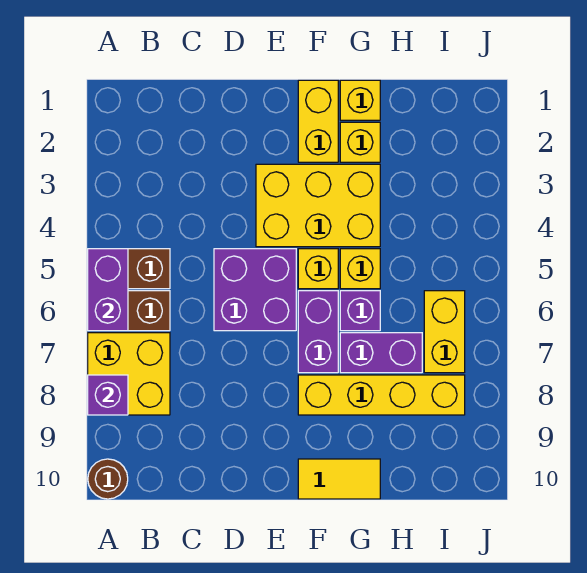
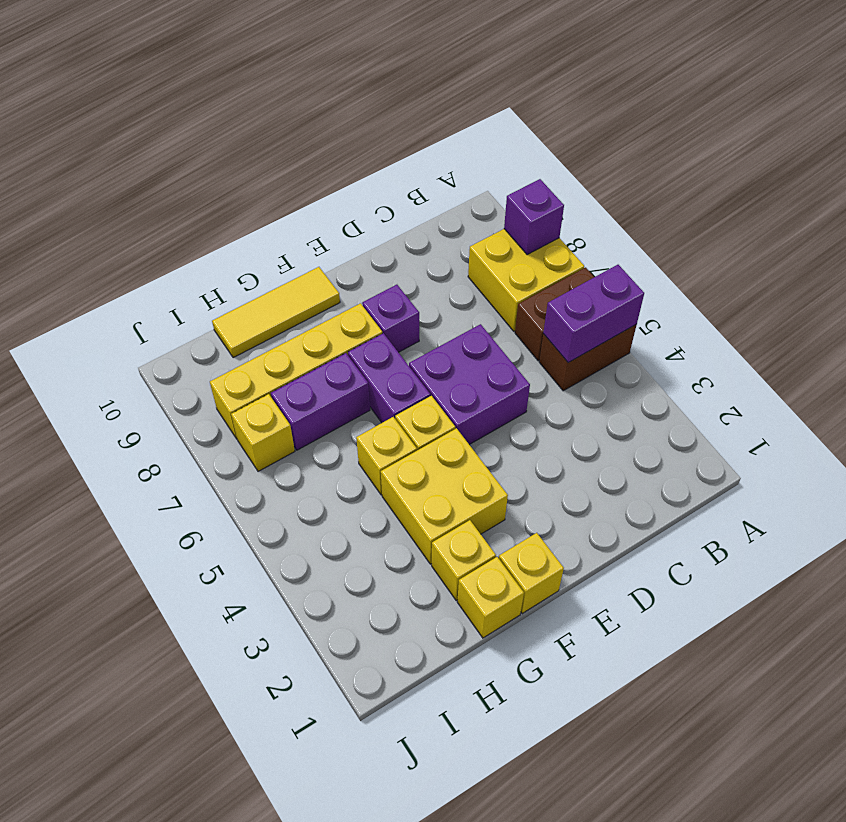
purple brick A5:A6 level 2 -> purple brick A5:B5 level 2
brown round brick A10 level 1 -> none
yellow brick E3:G4 level 1 -> yellow brick F3:G4 level 1
yellow brick F1:F2 level 1 -> yellow brick F1 level 1
yellow tile F10:G10 level 1 -> yellow tile F10:H10 level 1
purple brick G6 level 1 -> purple brick E8 level 1
yellow brick I6:I7 level 1 -> yellow brick I7 level 1

